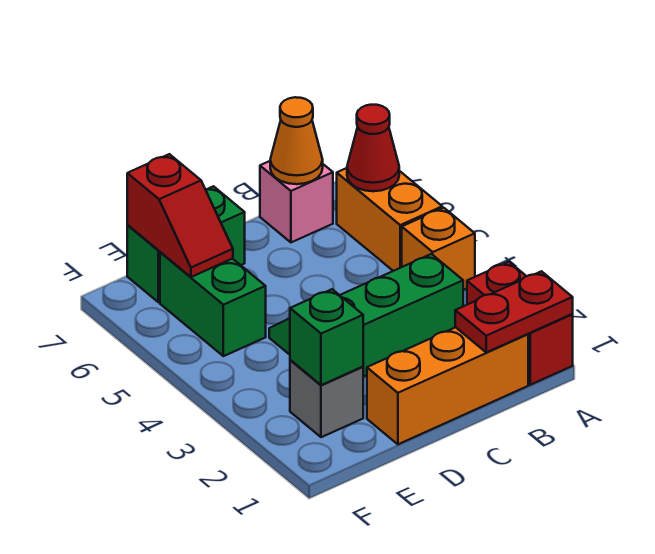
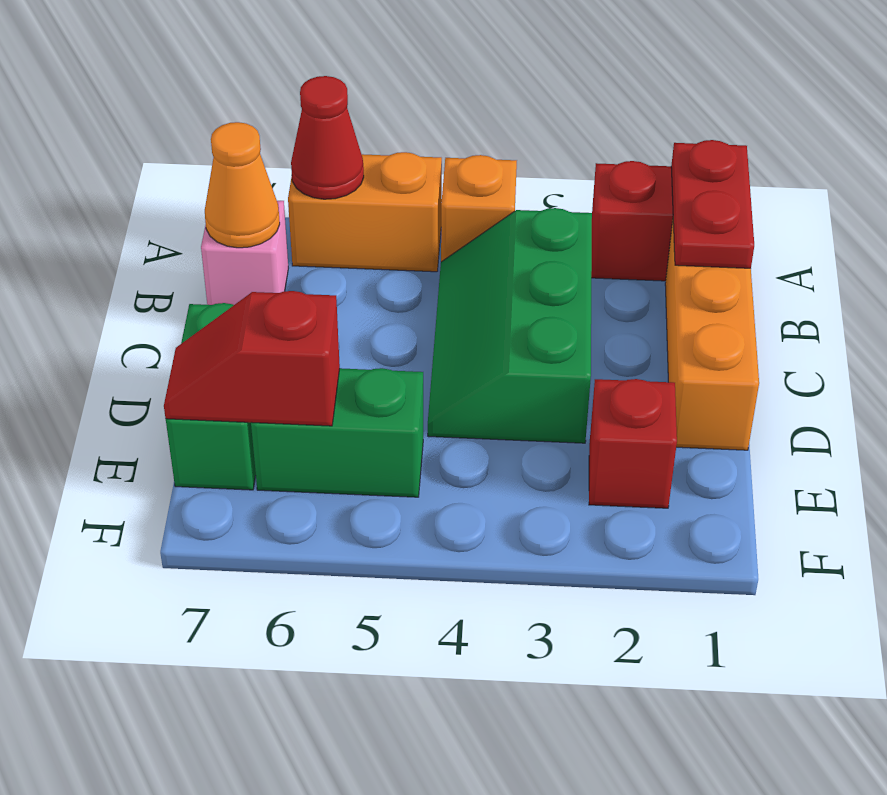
grey brick E2 level 1 -> red brick E2 level 1
green brick E2 level 2 -> none
red slope E6:E7 level 2 top 7 -> red slope E6:E7 level 2 top 6

